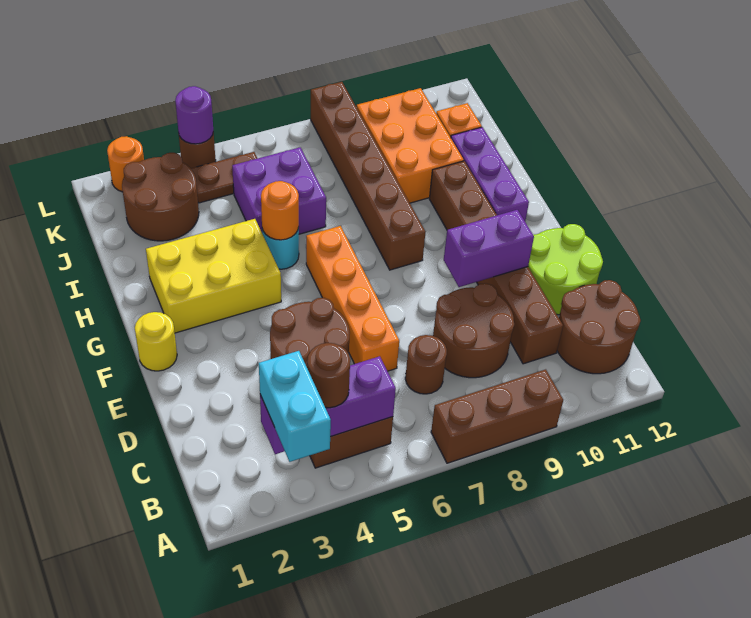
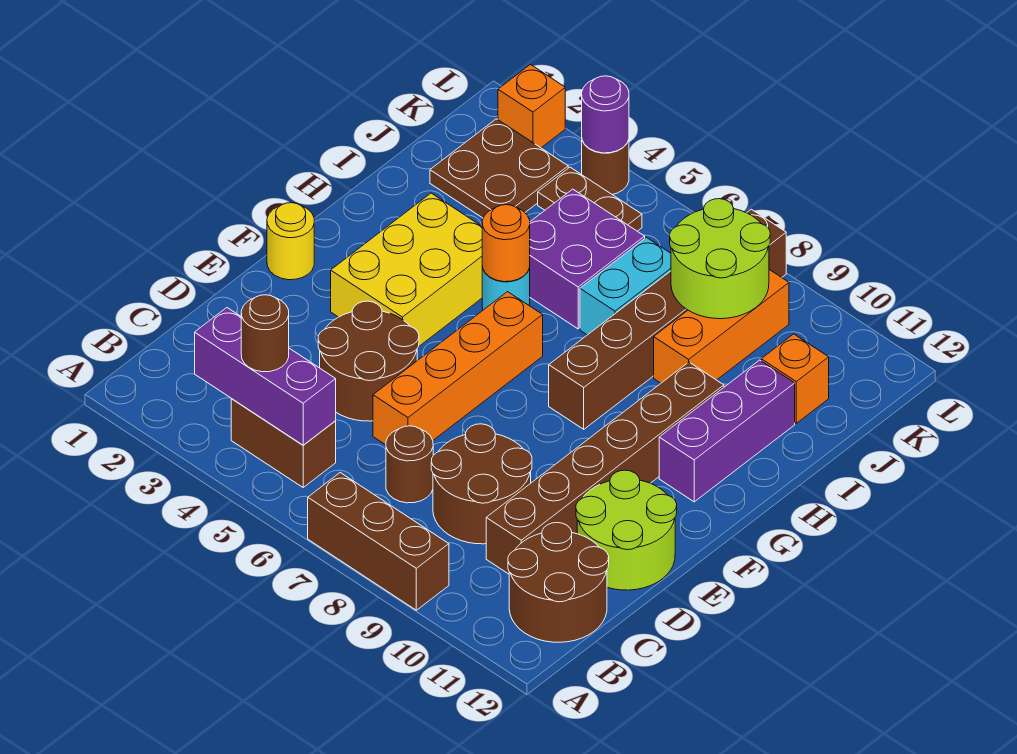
cyan brick A3:B3 level 3 -> cyan brick I7:J7 level 1
purple brick E9:E10 level 2 -> none
yellow brick G2:H4 level 1 -> yellow brick F3:H4 level 1
orange brick I9:K10 level 1 -> orange brick I9:K9 level 1
brown round brick J2:K3 level 1 -> brown plate J2:K3 level 1
none -> lime round brick J8:K9 level 2
orange round brick L2 level 1 -> orange brick L2 level 1

